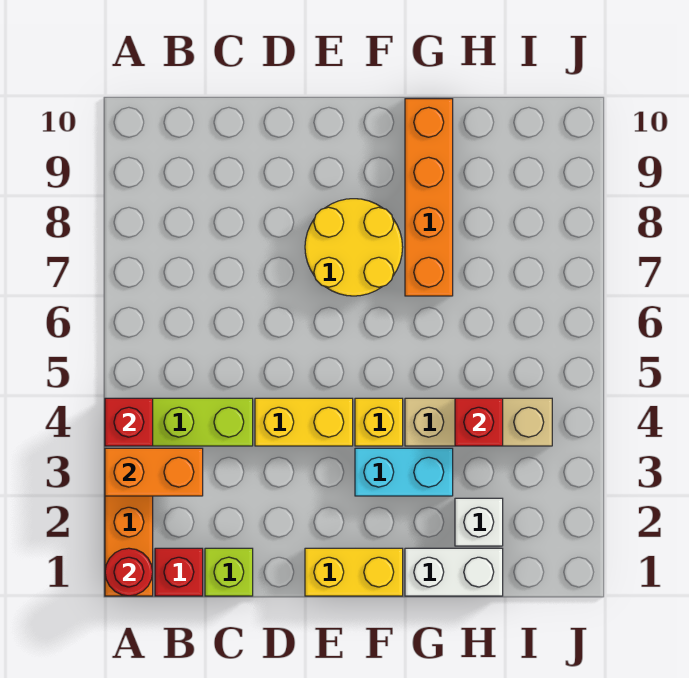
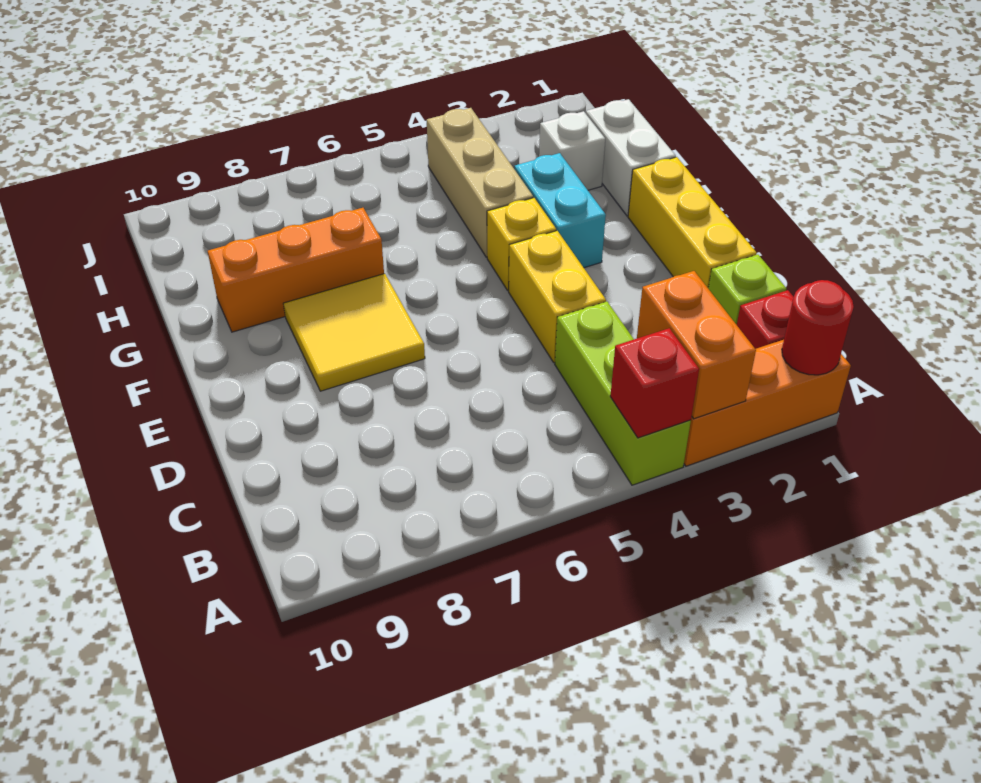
yellow brick E1:F1 level 1 -> yellow brick D1:F1 level 1
yellow round brick E7:F8 level 1 -> yellow tile E7:F8 level 1
orange brick G7:G10 level 1 -> orange brick G7:G9 level 1
red brick H4 level 2 -> none

